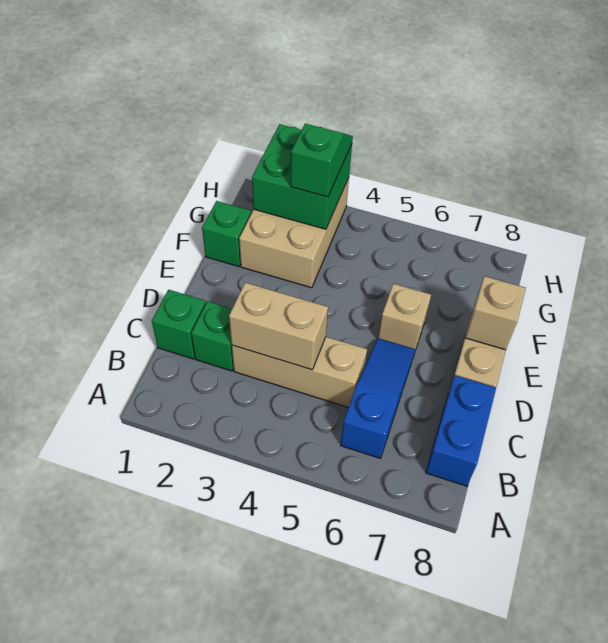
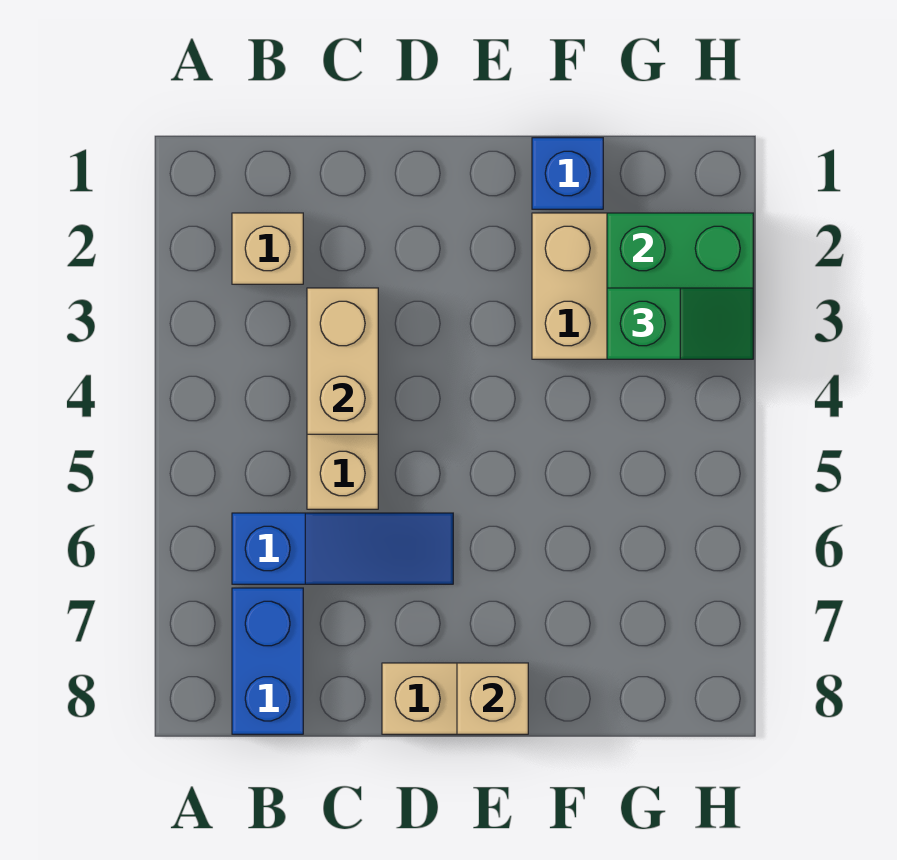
blue brick B8:C8 level 1 -> blue brick B7:B8 level 1
green brick C1 level 1 -> none
green brick C2 level 1 -> none
tan brick E6 level 1 -> tan brick B2 level 1
green brick F1 level 1 -> blue brick F1 level 1

